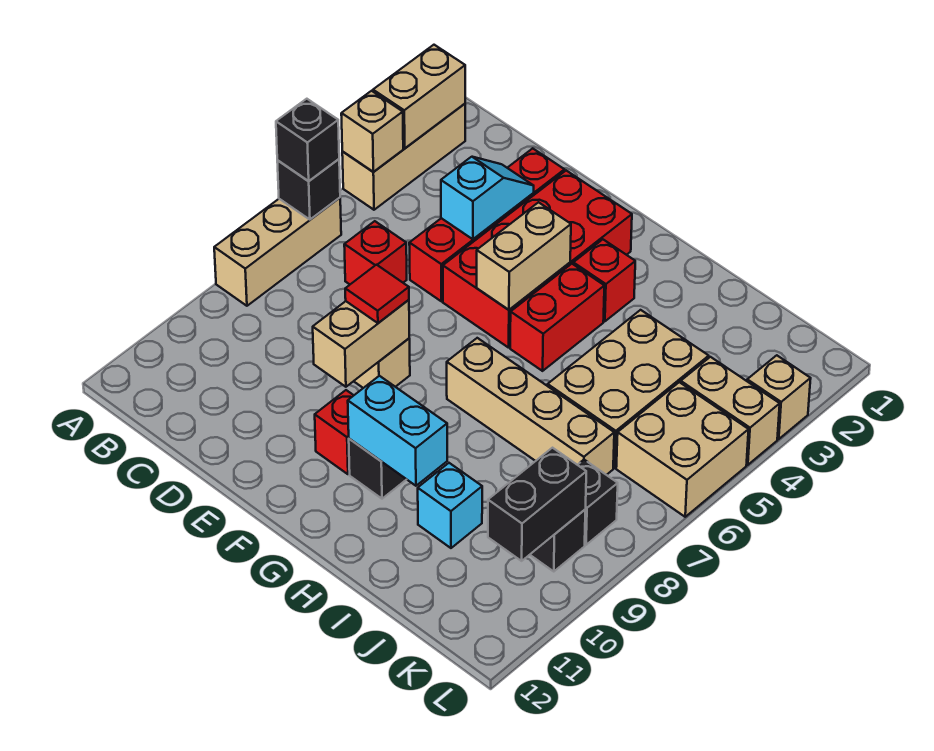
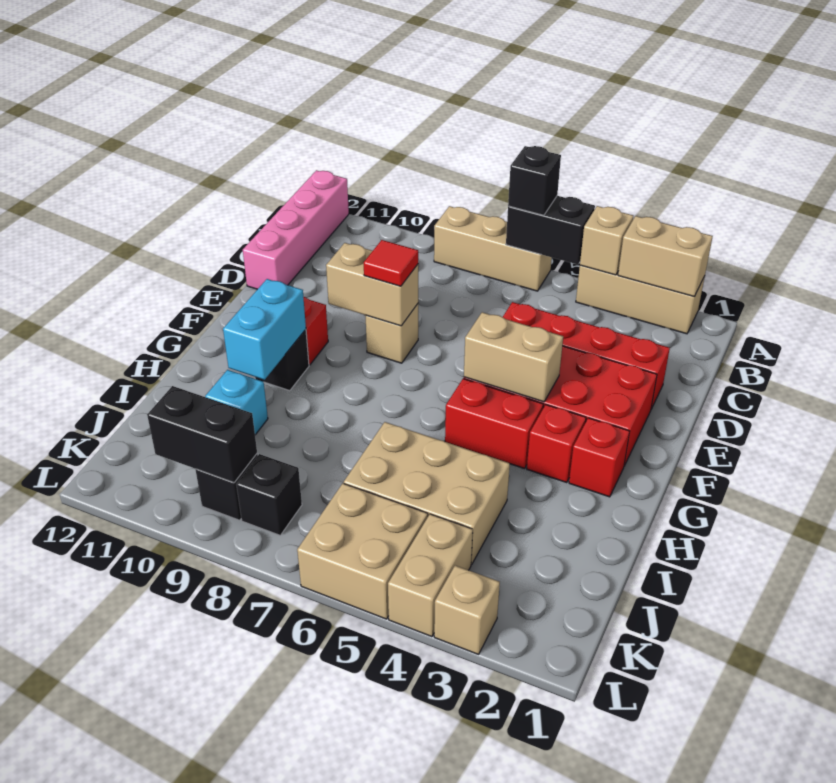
black brick A6 level 2 -> black brick A5:A6 level 2
none -> pink brick A12:D12 level 1
red brick C6 level 1 -> red brick G2 level 1
cyan slope D3:D4 level 2 top 4 -> none
tan brick G7:J7 level 1 -> none

